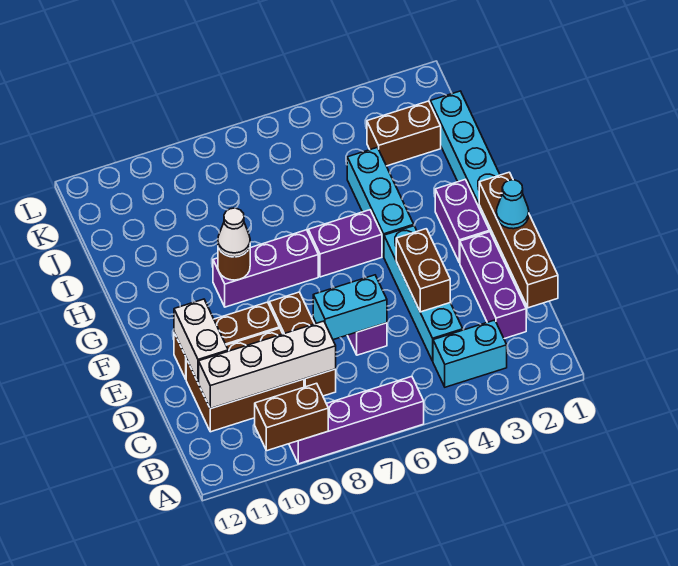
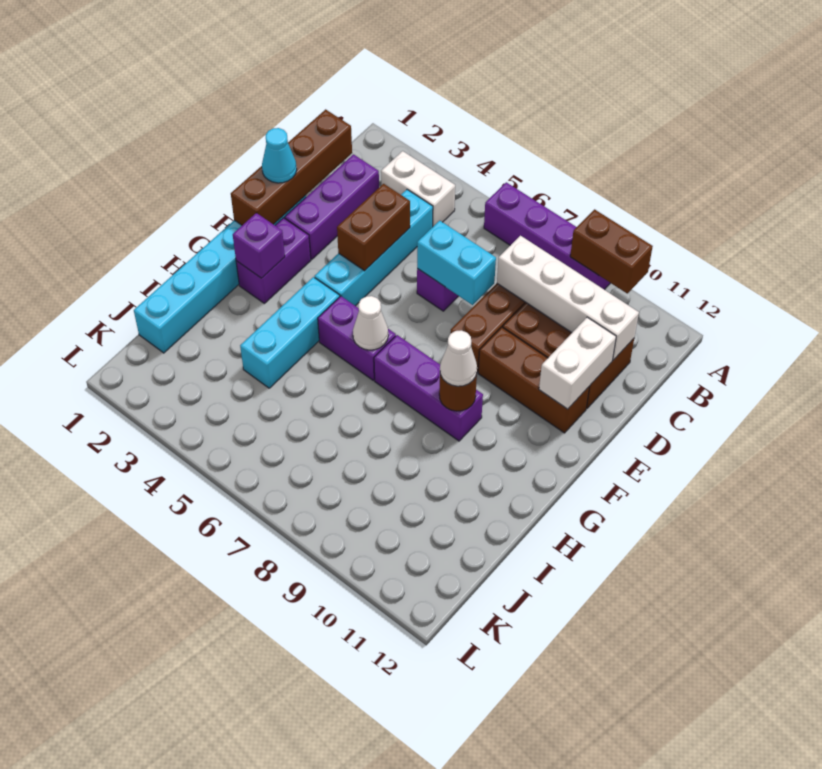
cyan brick B3:B4 level 1 -> white brick B3:B4 level 1
none -> purple brick G2 level 2
none -> white cone G6 level 2
brown brick J2:J3 level 1 -> none

